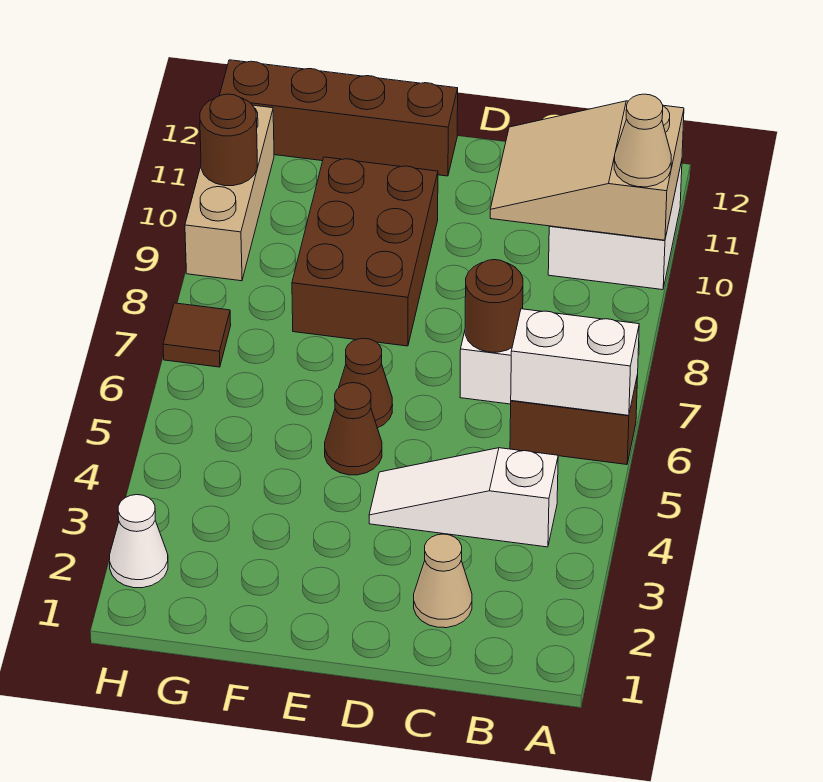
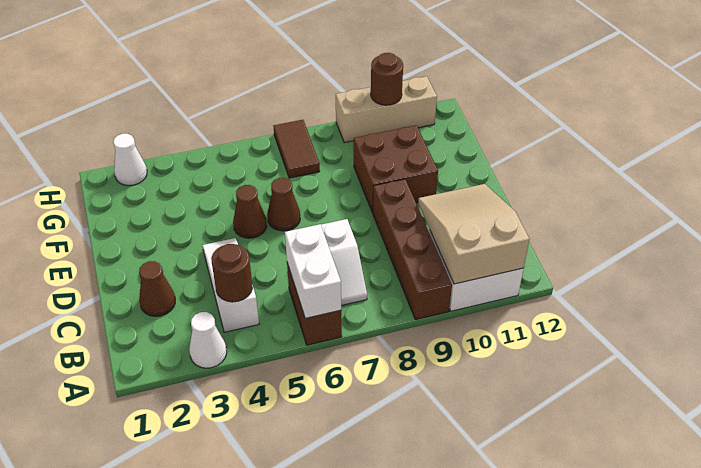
none -> white cone A3 level 1
tan cone A10 level 3 -> none
tan cone C2 level 1 -> brown cone C2 level 1
brown round brick C7 level 2 -> brown round brick B4 level 2
brown brick E8:F10 level 1 -> brown brick E9:F10 level 1
brown brick E12:H12 level 1 -> brown brick A9:D9 level 1
brown tile H7 level 1 -> brown tile G7:H7 level 1

